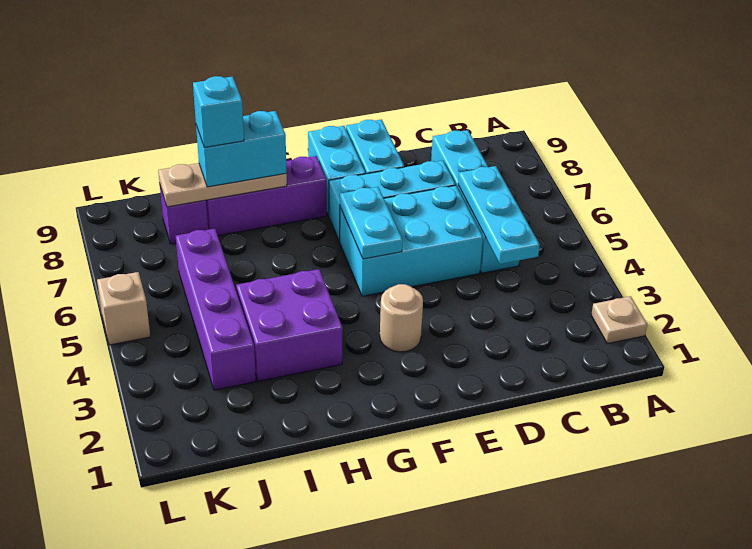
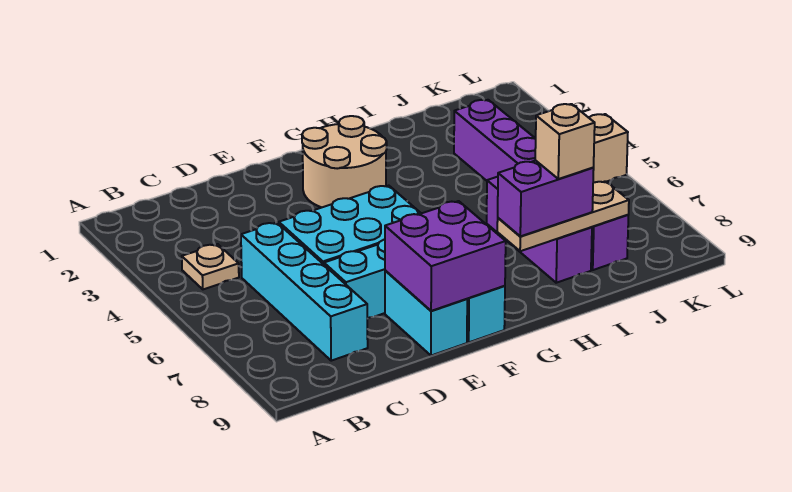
tan plate A2 level 1 -> tan plate B4 level 1
cyan plate C4:C6 level 2 -> none
tan round brick F3 level 1 -> tan round brick F2:G3 level 1
cyan plate F5:F6 level 2 -> none
purple brick G8:I8 level 1 -> purple brick I6:I8 level 1
purple brick H3:I4 level 1 -> purple brick E8:F9 level 2
cyan brick H8:I8 level 3 -> purple brick H8:I8 level 3
cyan brick I8 level 4 -> tan brick I8 level 4

